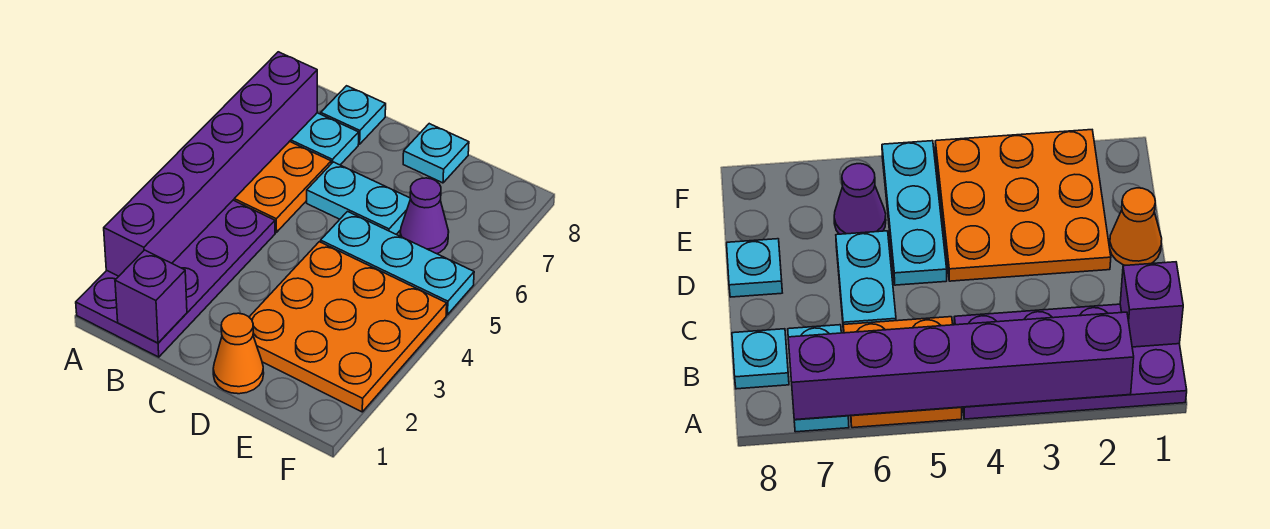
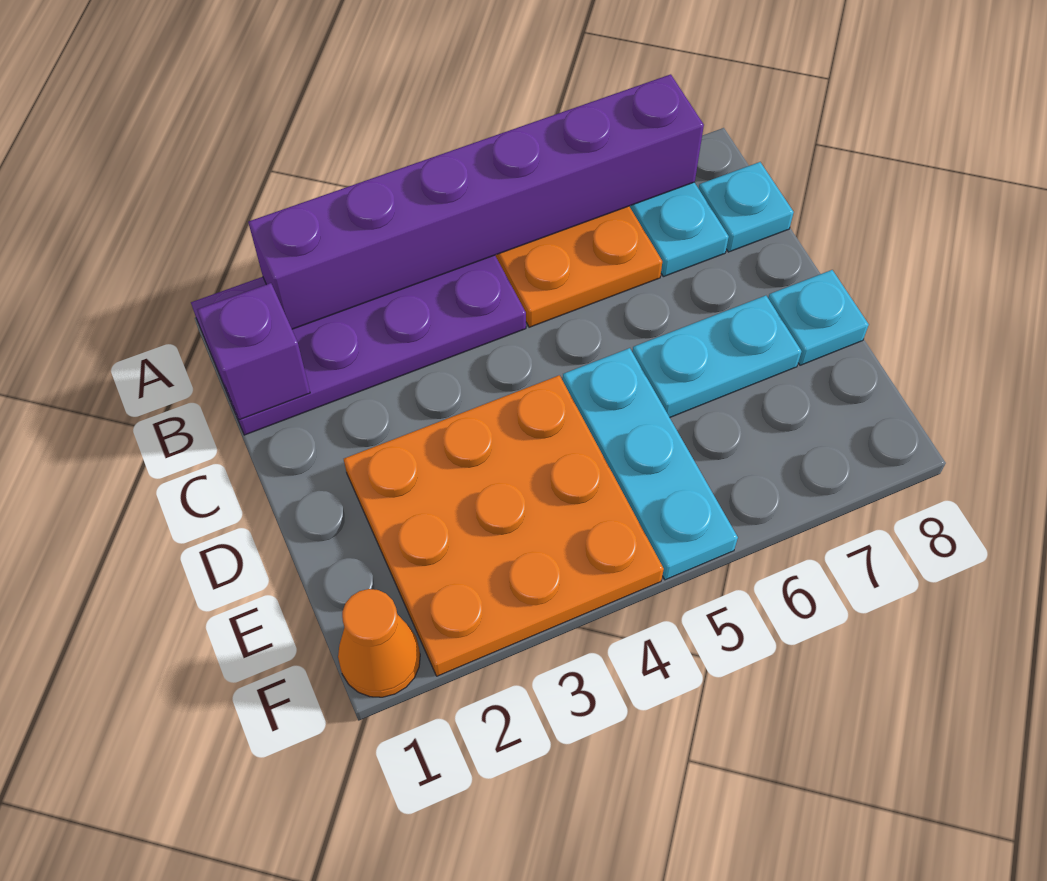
cyan plate C6:D6 level 1 -> cyan plate D6:D7 level 1
orange cone D1 level 1 -> orange cone F1 level 1
purple cone E6 level 1 -> none

